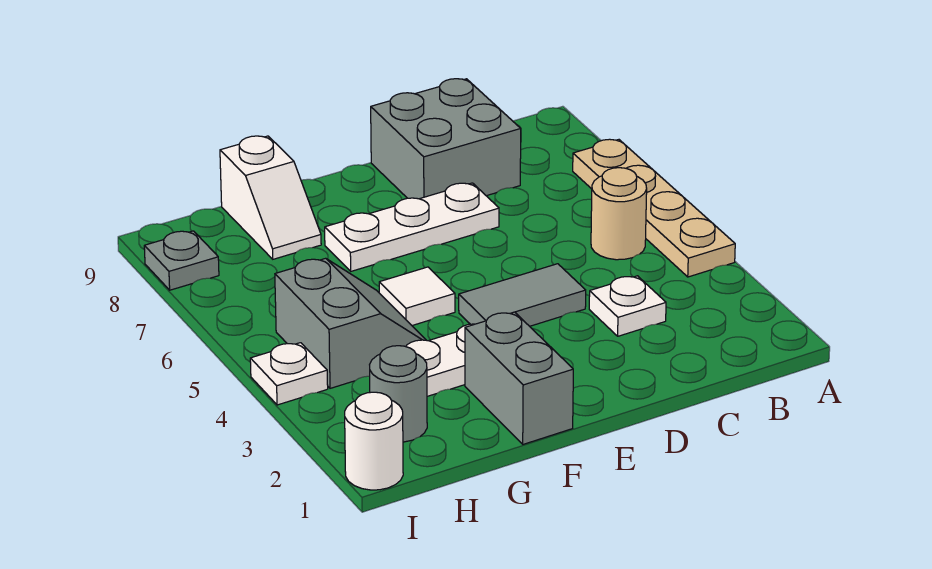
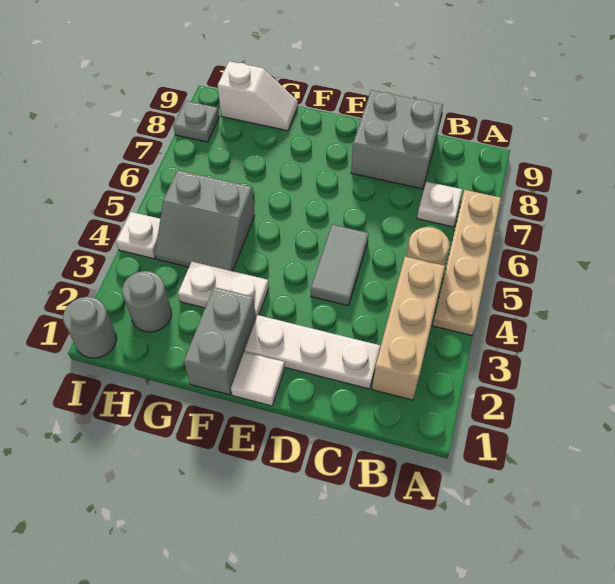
none -> tan brick B2:B4 level 1
white plate C3 level 1 -> white plate B7 level 1
grey tile D4:E4 level 1 -> grey tile D4:D5 level 1
white plate D7:F7 level 1 -> white plate C2:E2 level 1
white tile F5 level 1 -> white tile E1 level 1
grey slope G4:H5 level 1 top H -> grey slope G4:H5 level 1 top 5
white slope G8:G9 level 1 top 9 -> white slope G9:H9 level 1 top H
white round brick I1 level 1 -> grey round brick I1 level 1

